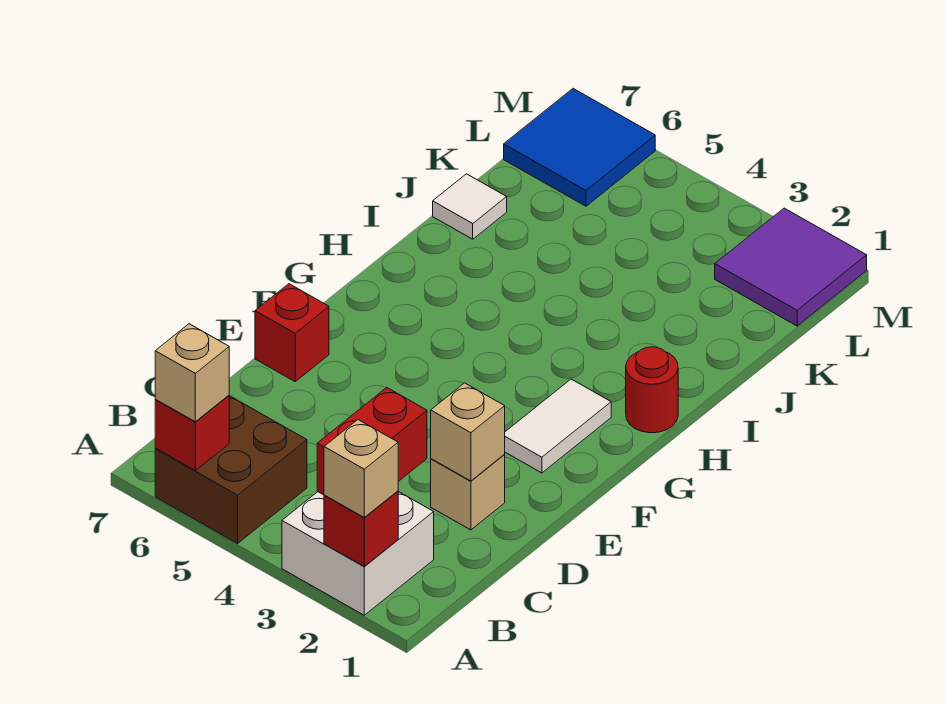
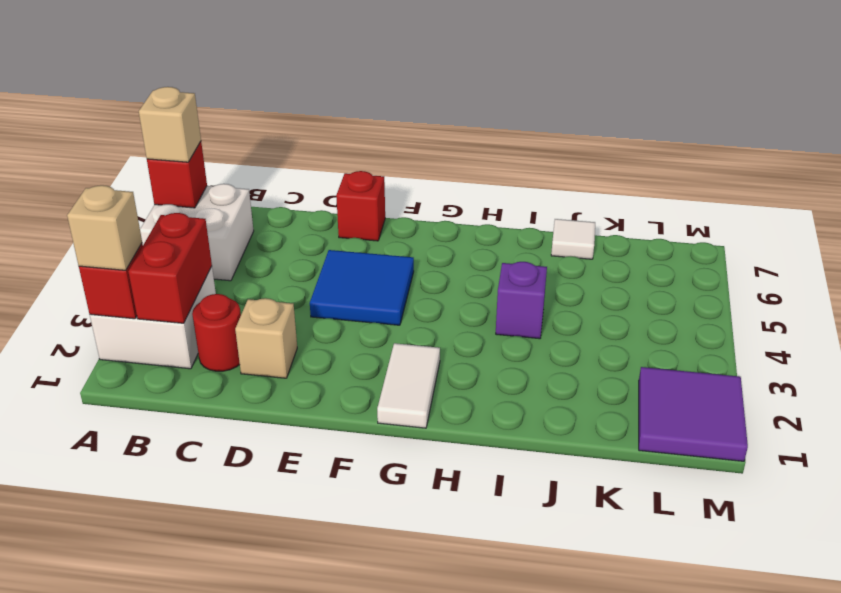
brown brick A5:B6 level 1 -> white brick A5:B6 level 1
red brick B3:C3 level 2 -> red brick B2:B3 level 2
tan brick D2 level 2 -> none
white tile F2:G2 level 1 -> white tile G1:G2 level 1
red round brick H1 level 1 -> red round brick C2 level 1
none -> purple brick I4 level 1
blue tile L6:M7 level 1 -> blue tile E4:F5 level 1

